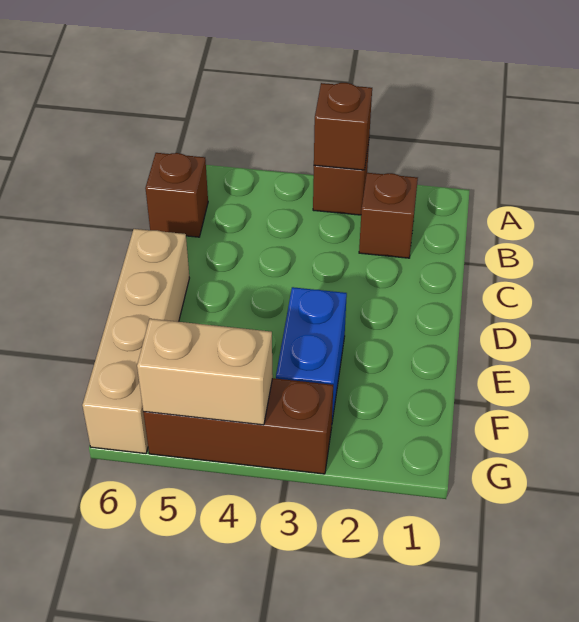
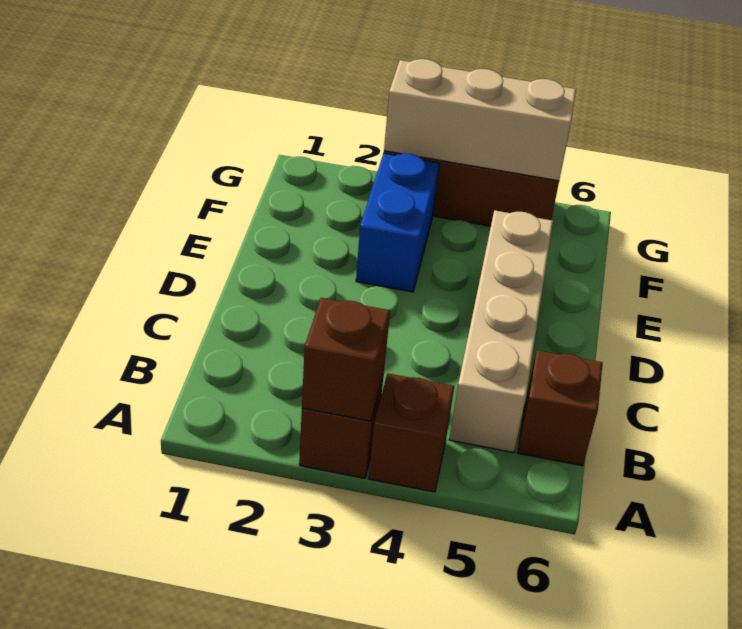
brown brick B2 level 1 -> brown brick A4 level 1
tan brick D6:G6 level 1 -> tan brick B5:E5 level 1
tan brick G4:G5 level 2 -> tan brick G3:G5 level 2

